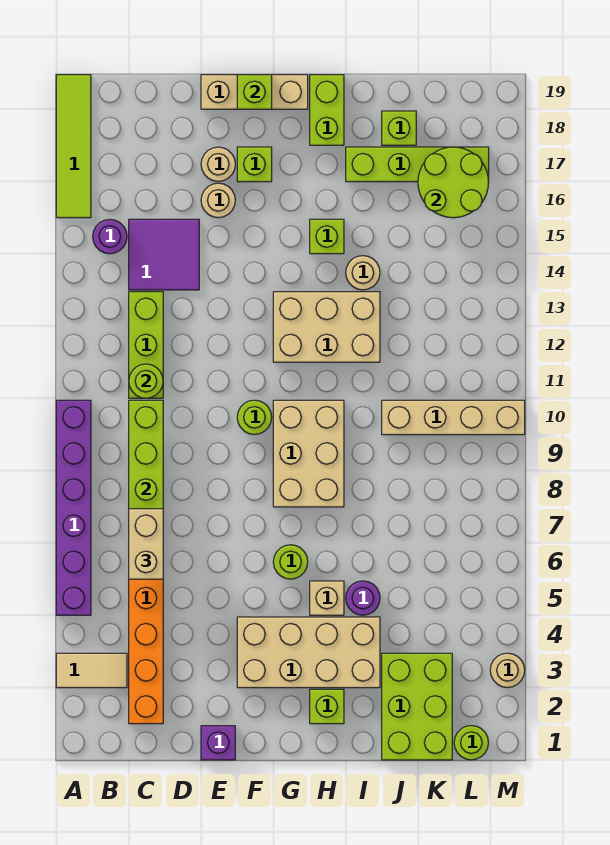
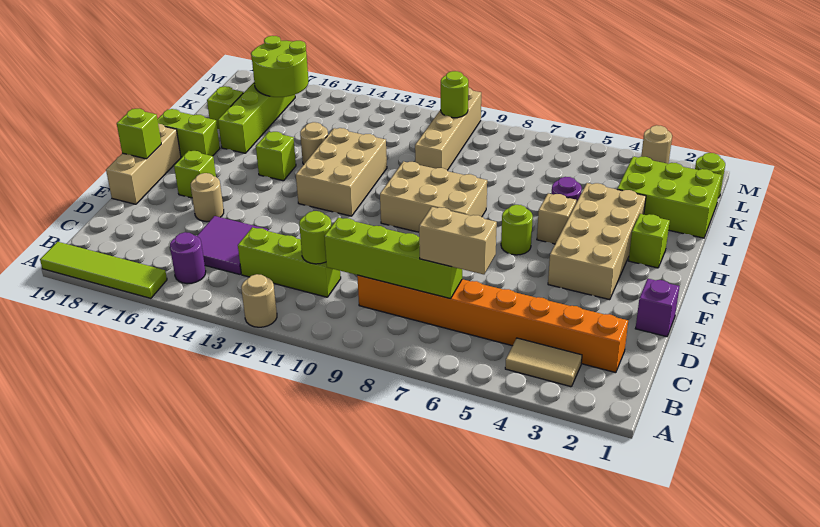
tan tile A3:B3 level 1 -> tan tile B3:B4 level 1
purple brick A5:A10 level 1 -> none
tan round brick E17 level 1 -> tan round brick A12 level 1
lime round brick F10 level 1 -> lime round brick L10 level 2

